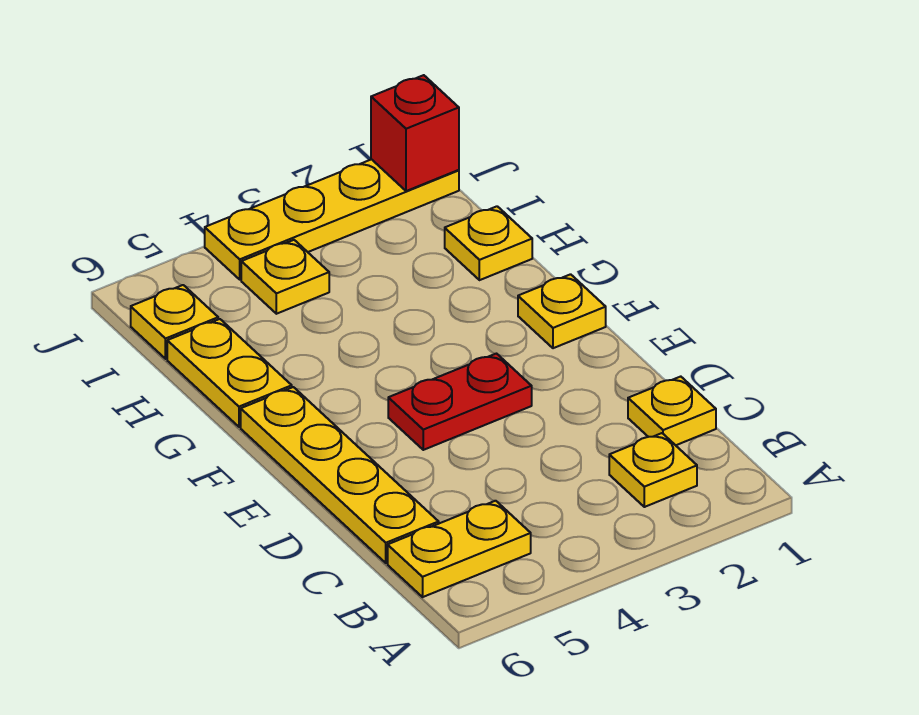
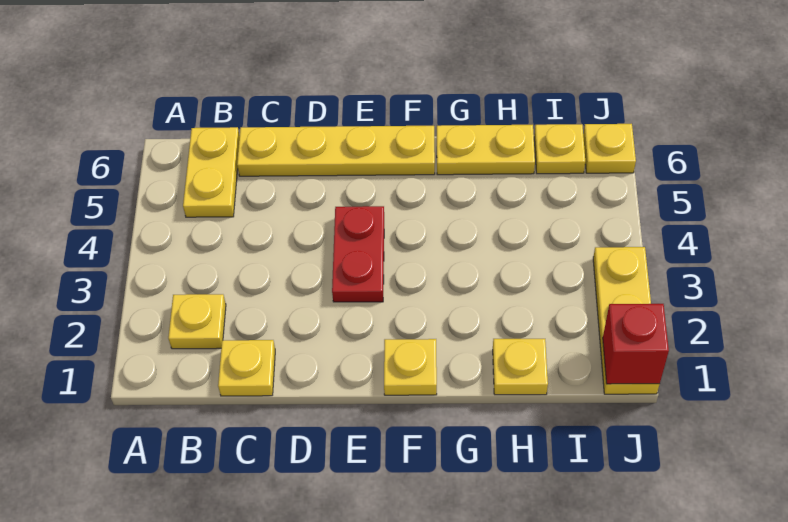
yellow plate I4 level 1 -> yellow plate J6 level 1
yellow plate J1:J4 level 1 -> yellow plate J1:J3 level 1

